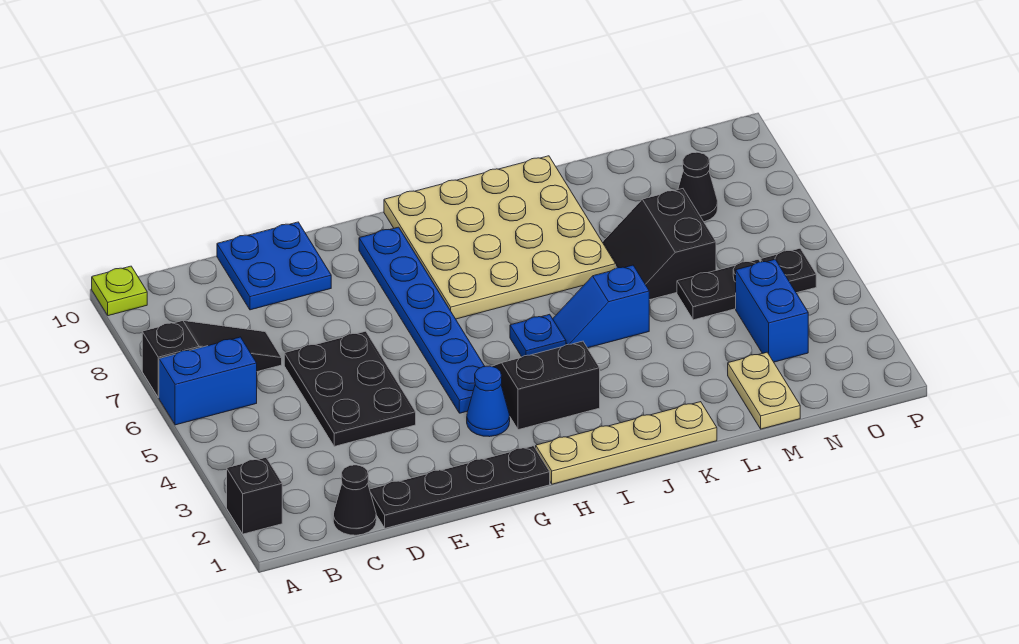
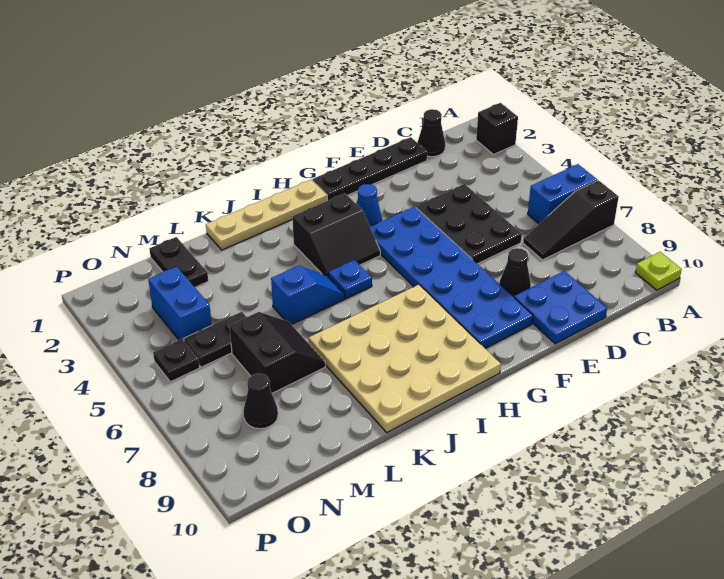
none -> black cone E8 level 1
blue plate G4:G9 level 1 -> blue plate F4:G9 level 1
tan plate M1:M2 level 1 -> black plate M1:M2 level 1

